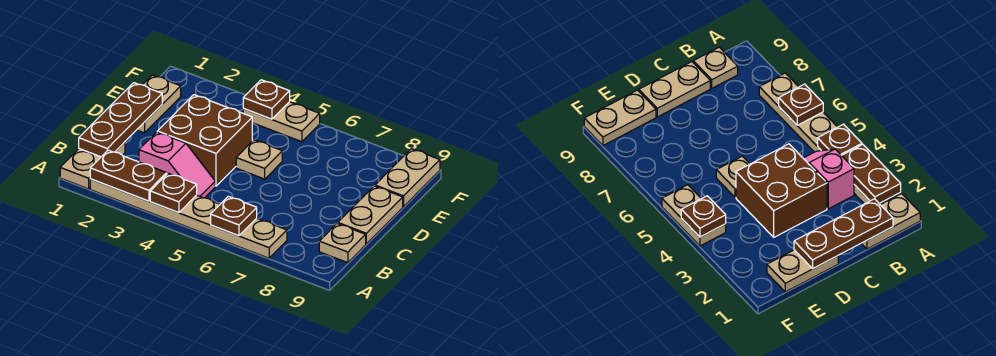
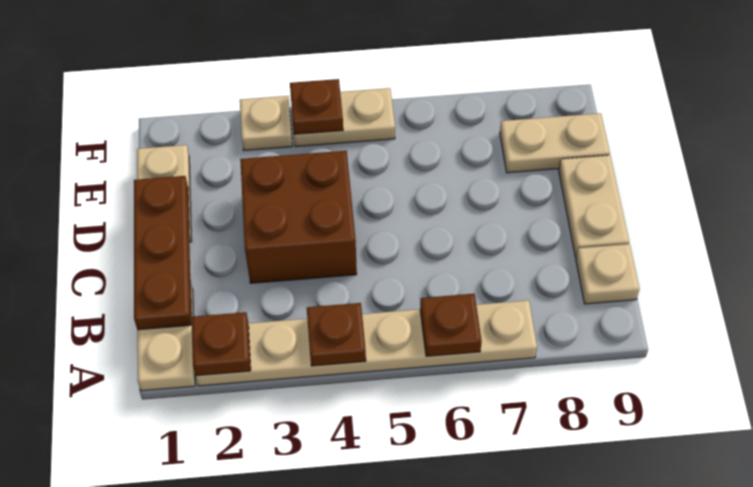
brown plate A2:A3 level 2 -> brown plate A2 level 2
pink slope B3:B4 level 1 top 3 -> none
tan plate D5 level 1 -> tan plate F3 level 1
tan plate E9:F9 level 1 -> tan plate E8:E9 level 1

